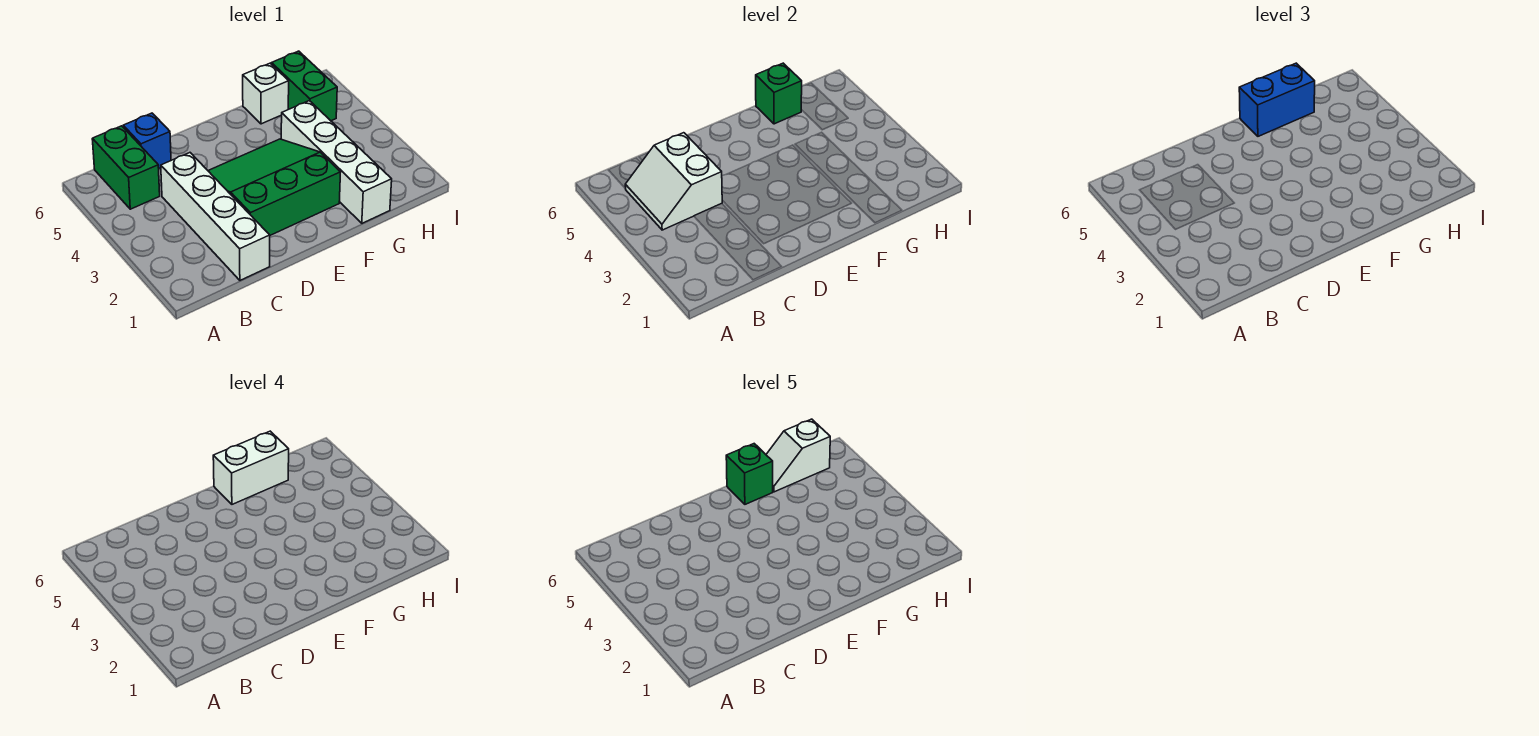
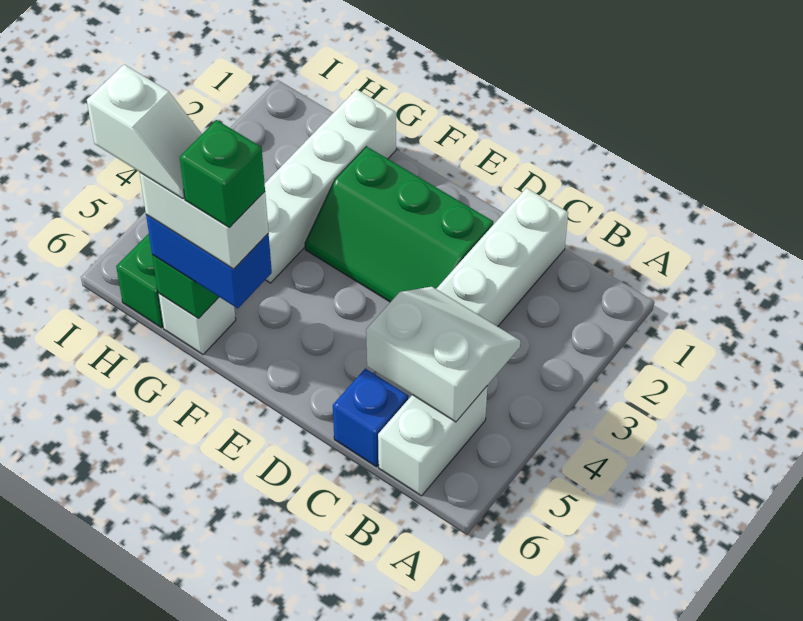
white slope B4:C5 level 2 top C -> white slope B4:C5 level 2 top 5
green brick B5:B6 level 1 -> white brick B5:B6 level 1
green slope D2:F4 level 1 top 2 -> green slope D2:F3 level 1 top 2

